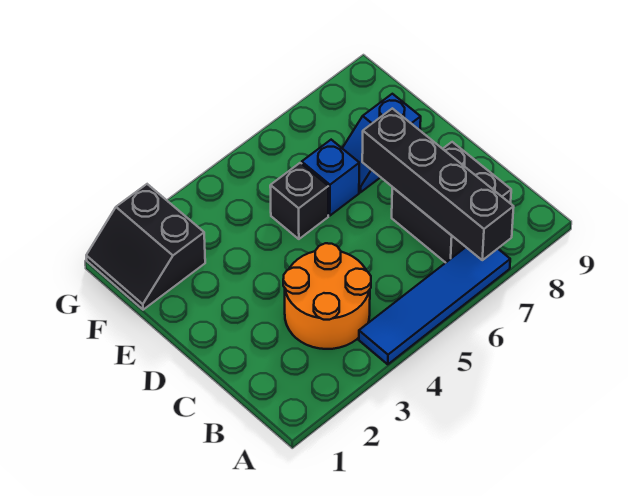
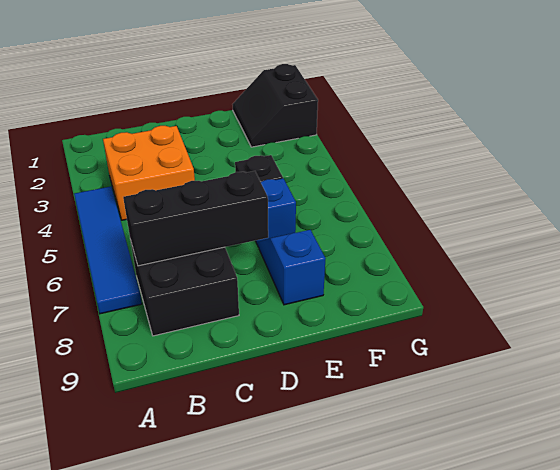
black brick A7:D7 level 2 -> black brick B7:D7 level 2
orange round brick B3:C4 level 1 -> orange brick B3:C4 level 1
black slope F1:G2 level 1 top 2 -> black slope F1:G2 level 1 top G

